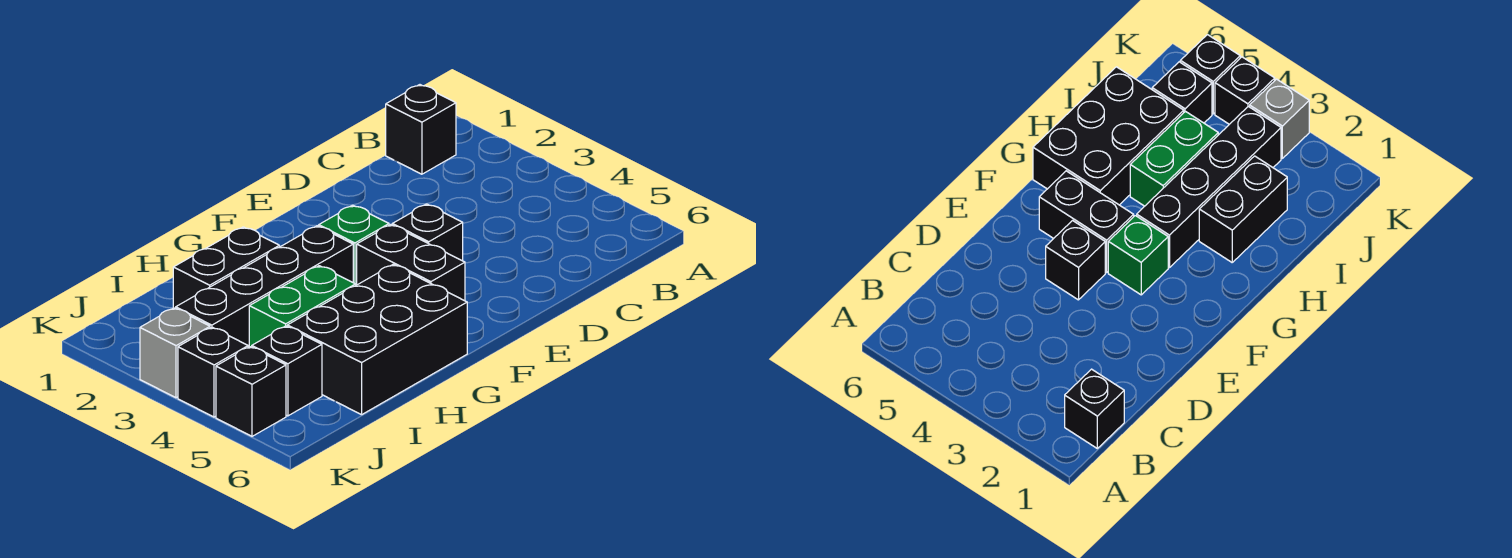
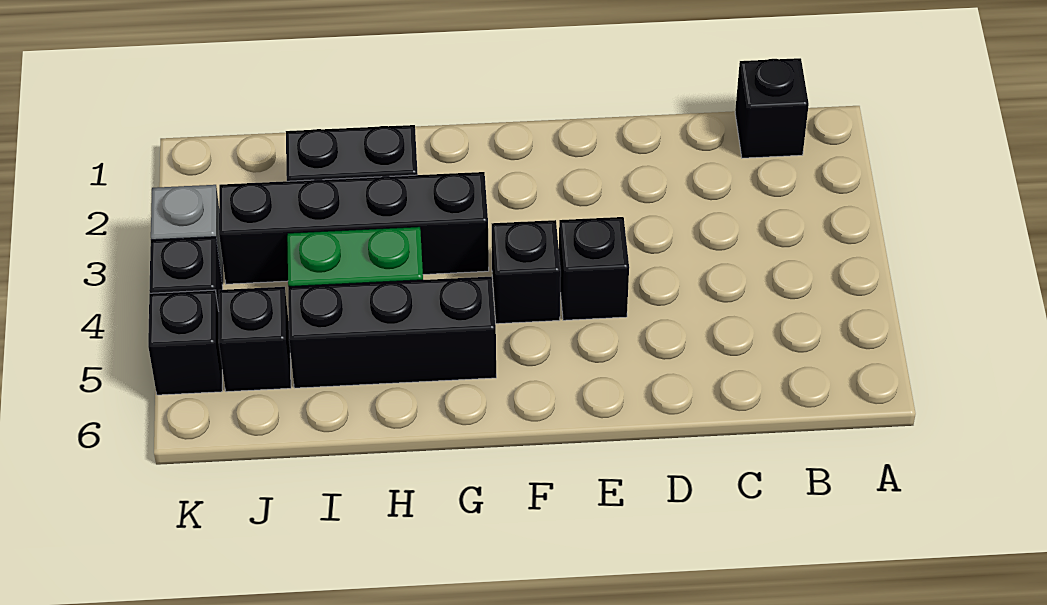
green brick F3 level 1 -> none
black brick F4:F5 level 1 -> black brick F4 level 1
black brick G5:I6 level 1 -> black brick G5:I5 level 1

